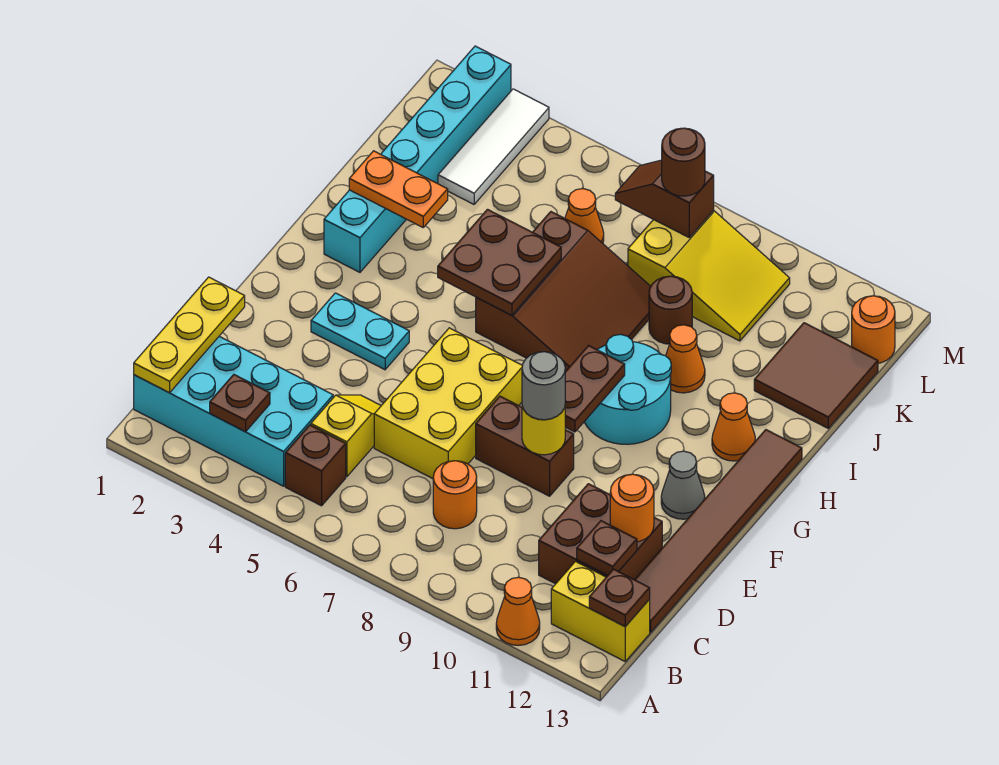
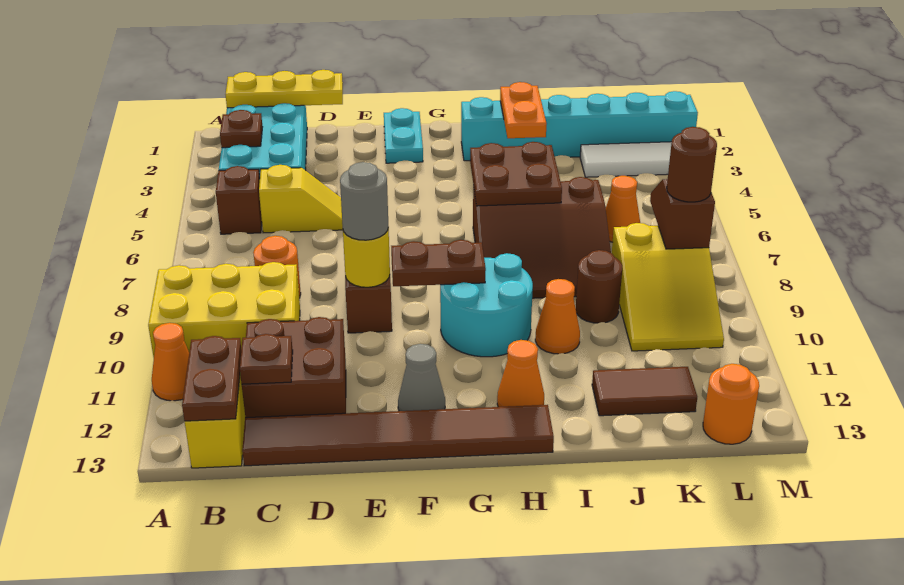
brown plate B13 level 2 -> brown plate B12:B13 level 2
yellow brick D6:F7 level 1 -> yellow brick A9:C10 level 1
orange round brick D12 level 2 -> none
cyan plate F3:F4 level 1 -> cyan plate F1:F2 level 1
brown tile J12:K13 level 1 -> brown tile J12:K12 level 1

